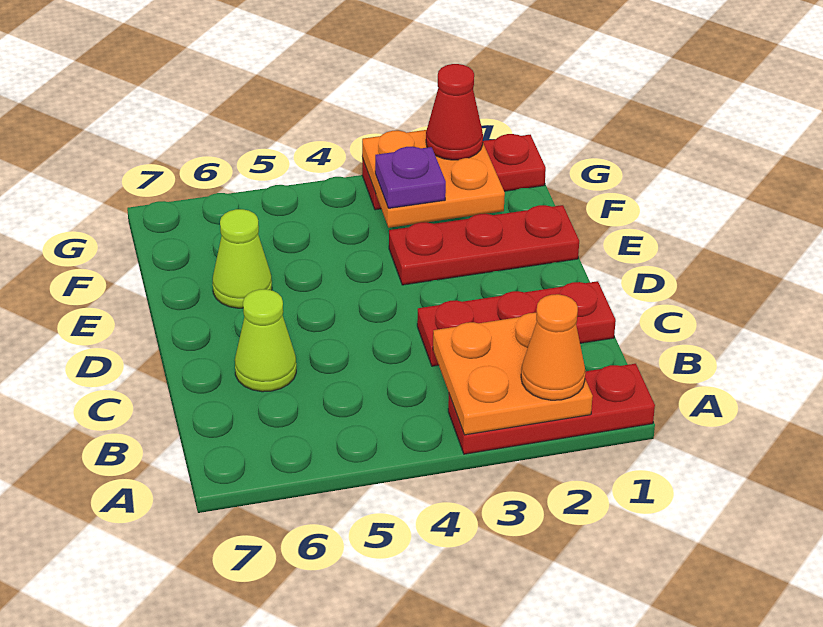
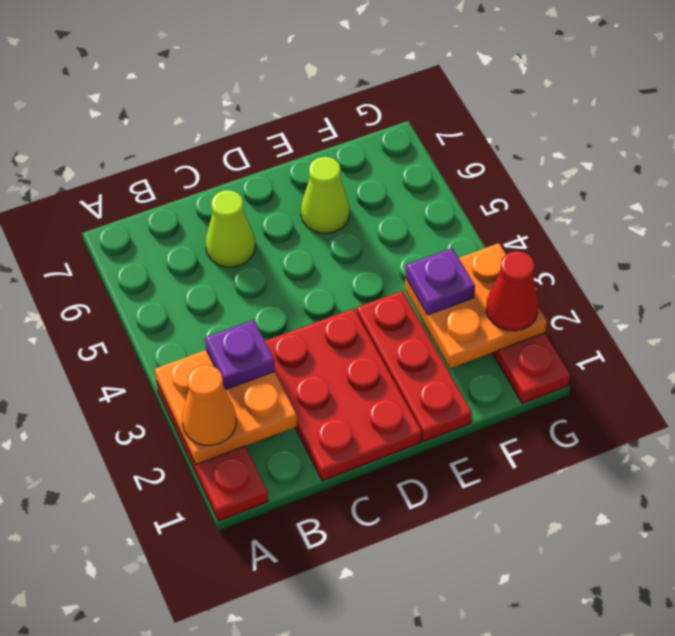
none -> purple plate B3 level 3
red plate C1:C3 level 1 -> red plate C1:D3 level 1

